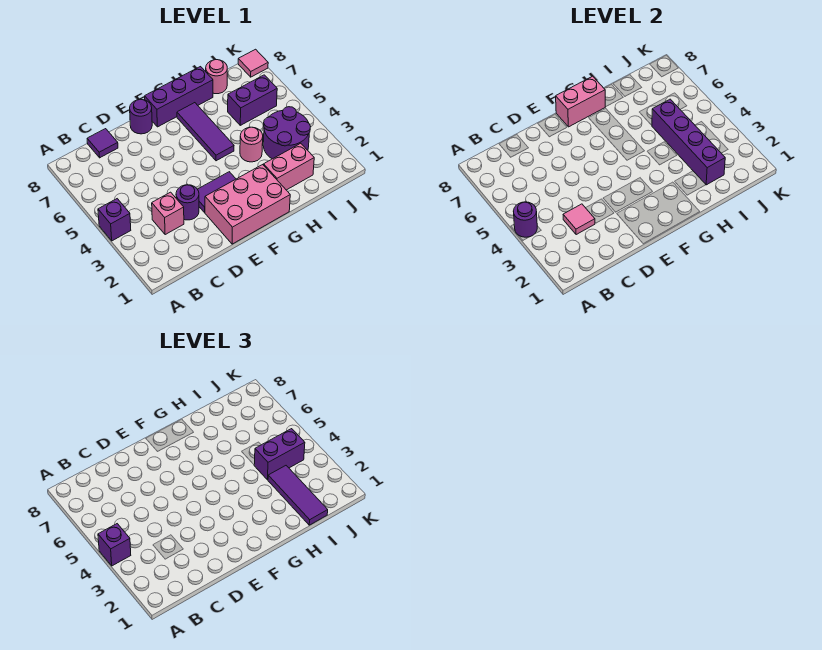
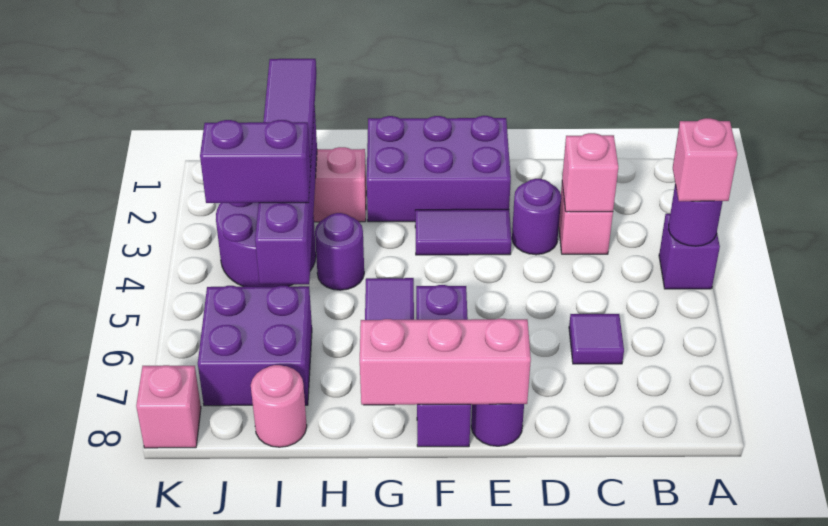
purple brick A4 level 3 -> pink brick A4 level 3
pink tile C3 level 2 -> pink brick C3 level 2
purple tile C8 level 1 -> purple tile C6 level 1
pink brick E1:G2 level 1 -> purple brick E1:G2 level 1
purple brick F8:H8 level 1 -> purple brick F6:F8 level 1
pink brick F8:G8 level 2 -> pink brick E8:G8 level 2
pink round brick H4 level 1 -> purple round brick H4 level 1
purple brick I6:J6 level 1 -> purple brick I6:J7 level 1
pink tile K8 level 1 -> pink brick K8 level 1

